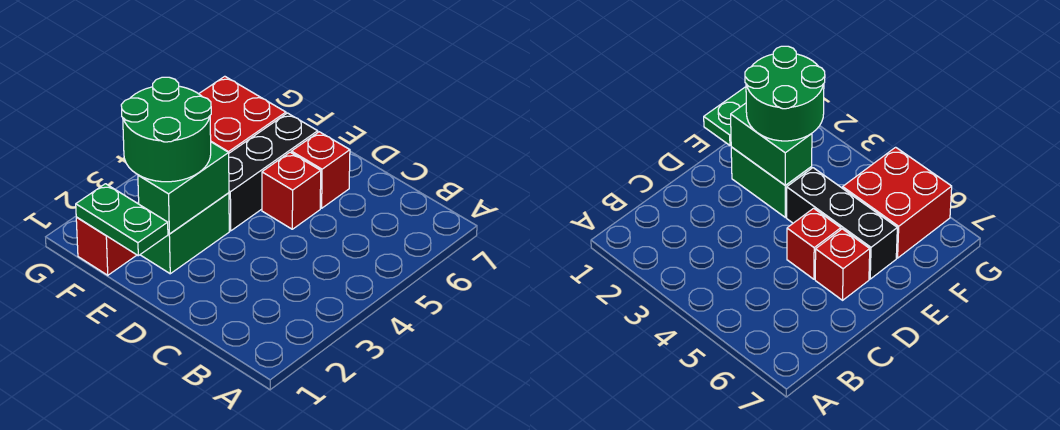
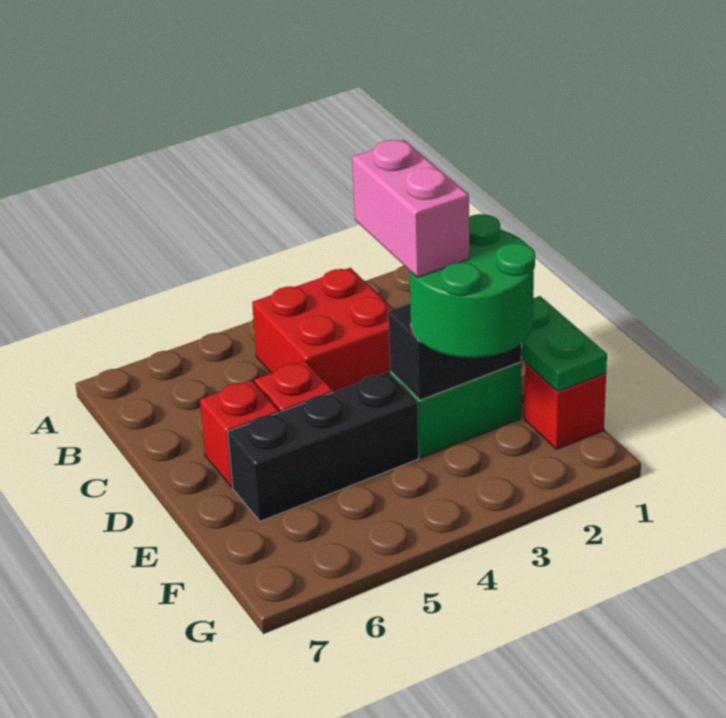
none -> pink brick D3:E3 level 4
green brick E2:E3 level 2 -> black brick E2:E3 level 2
red brick F5:G6 level 1 -> red brick B3:C4 level 1

